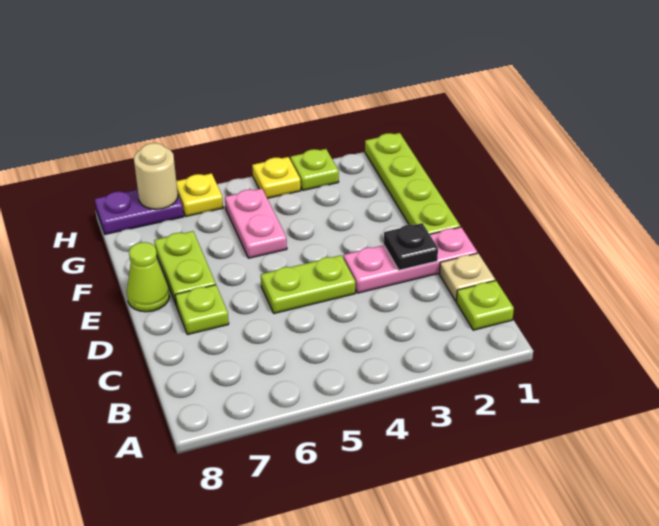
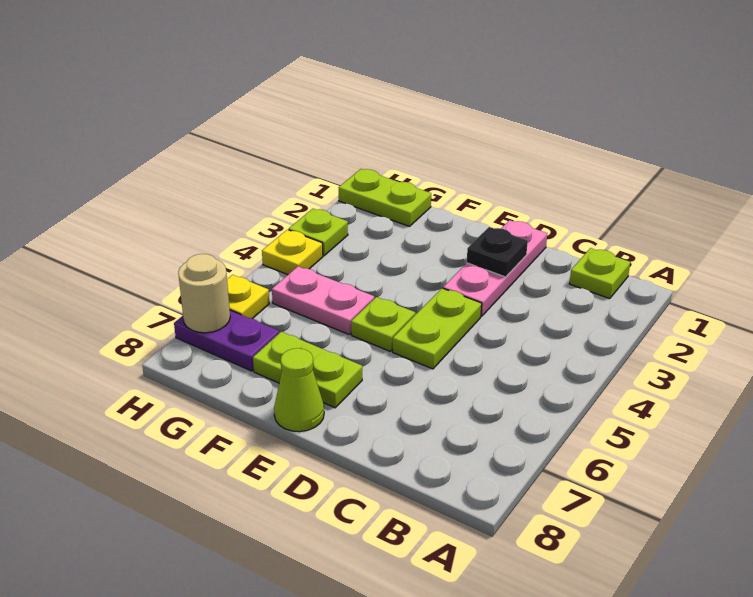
tan plate C1 level 1 -> none
lime plate D7 level 1 -> lime plate E5 level 1
lime plate E1:H1 level 1 -> lime plate G1:H1 level 1
purple plate H7:H8 level 1 -> purple plate G7:H7 level 1

